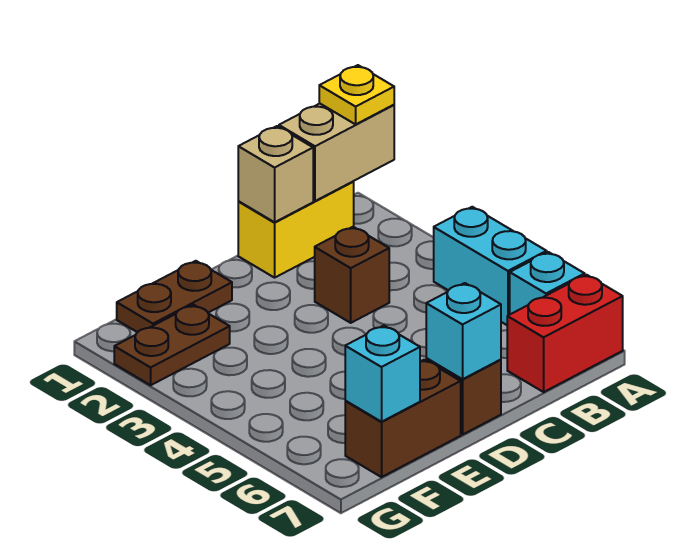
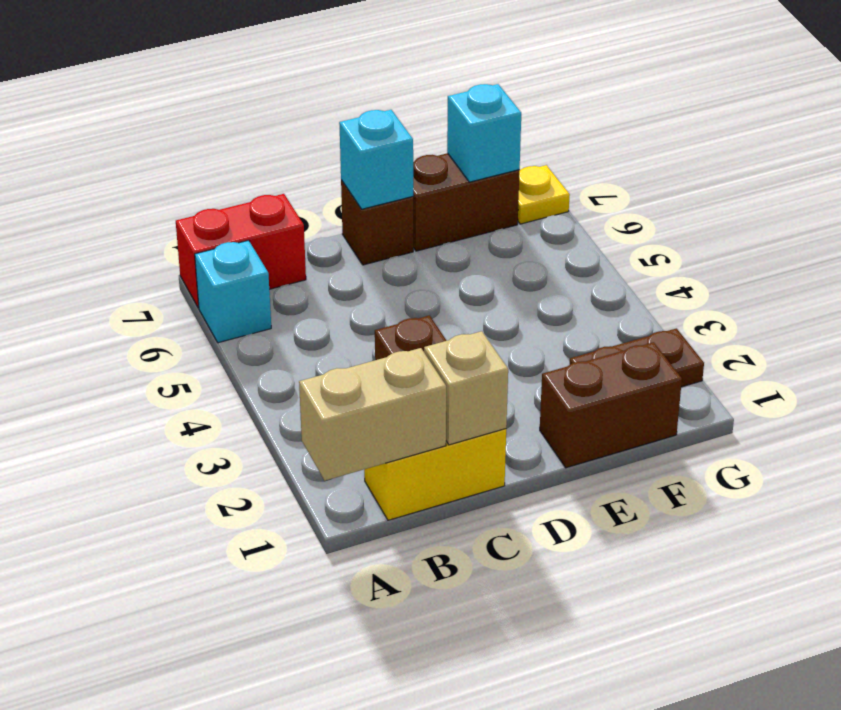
yellow plate A1 level 3 -> yellow plate G7 level 1
cyan brick A4:A5 level 1 -> none
brown plate E1:F1 level 1 -> brown brick E1:F1 level 1

